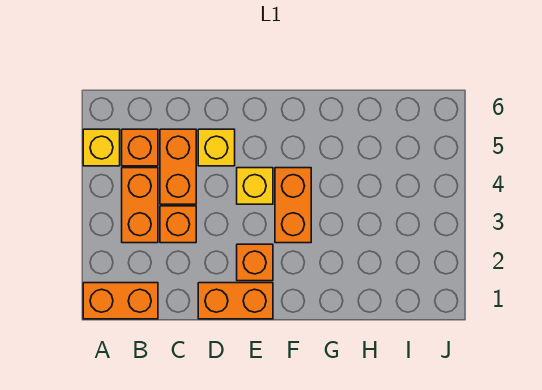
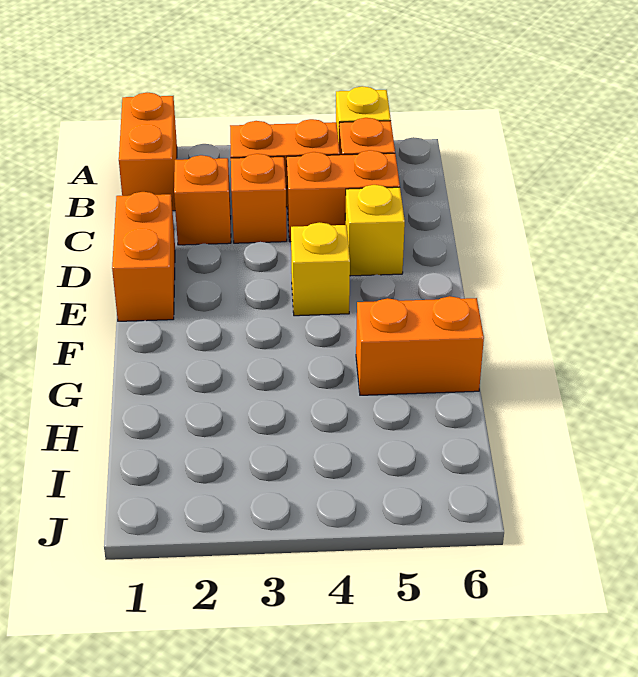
orange brick E2 level 1 -> orange brick C2 level 1
orange brick F3:F4 level 1 -> orange brick G5:G6 level 1

